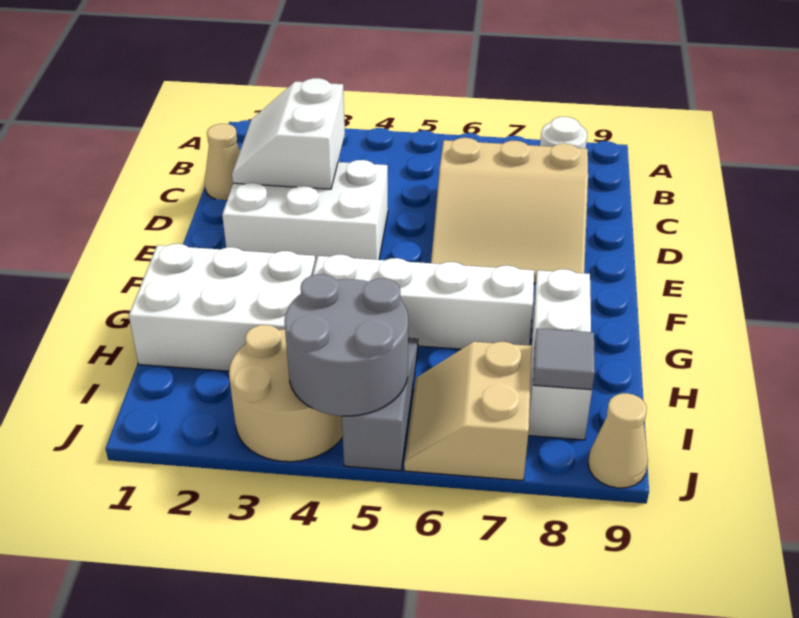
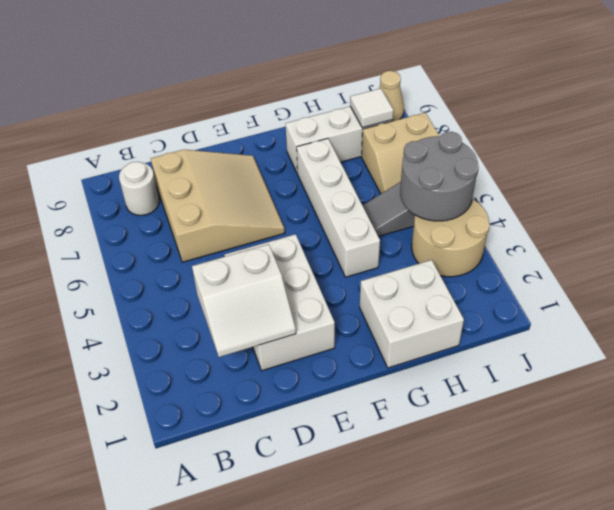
tan cone C1 level 1 -> none
white brick G1:H3 level 1 -> white brick G1:H2 level 1
grey tile I8 level 2 -> white tile I8 level 2

